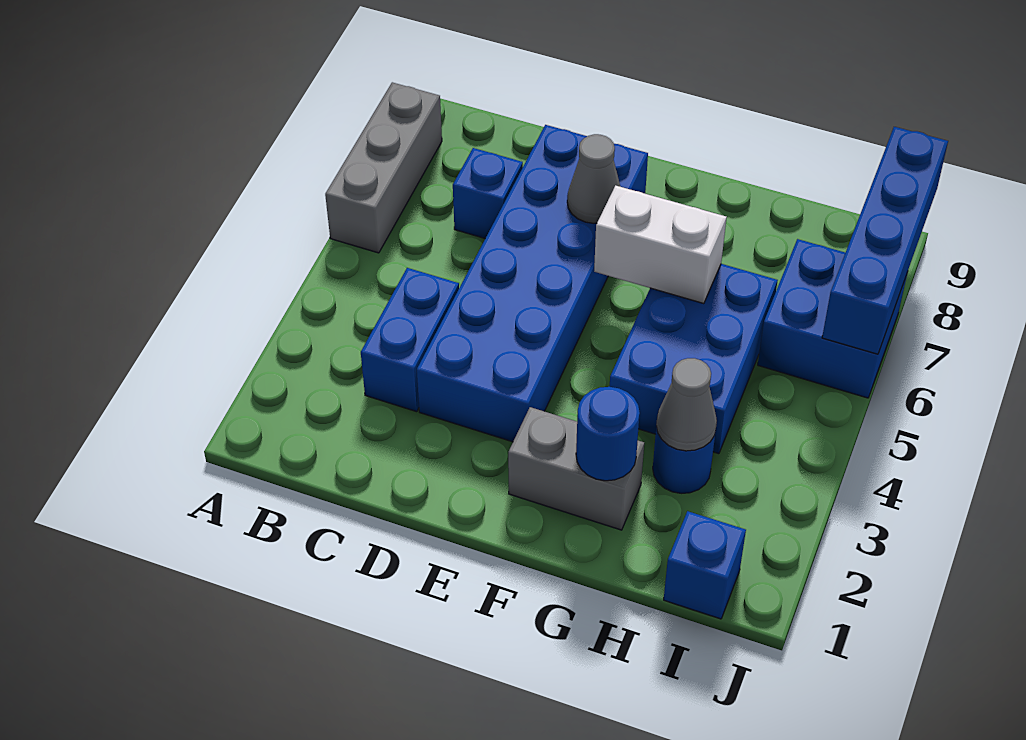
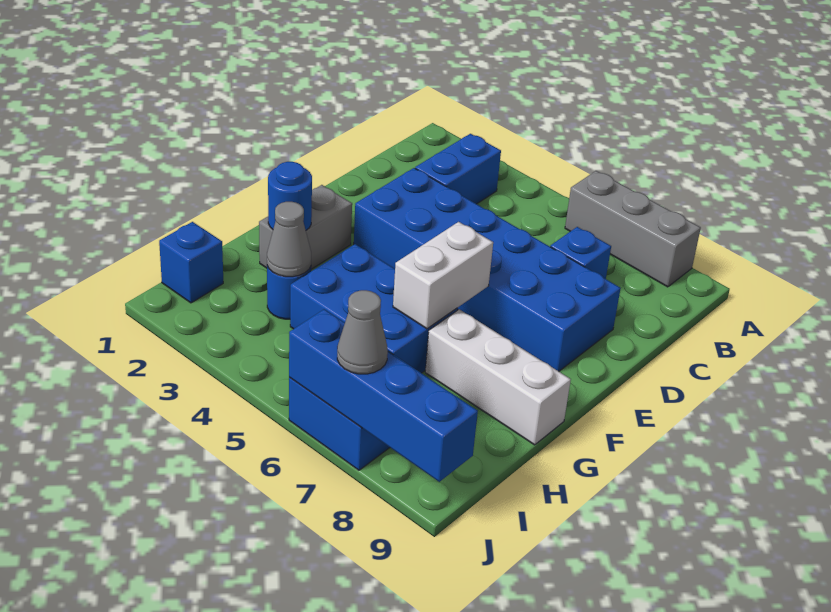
blue brick C3:C4 level 1 -> blue brick B3:C3 level 1
grey cone E7 level 2 -> grey cone J7 level 3
none -> white brick G7:G9 level 1

